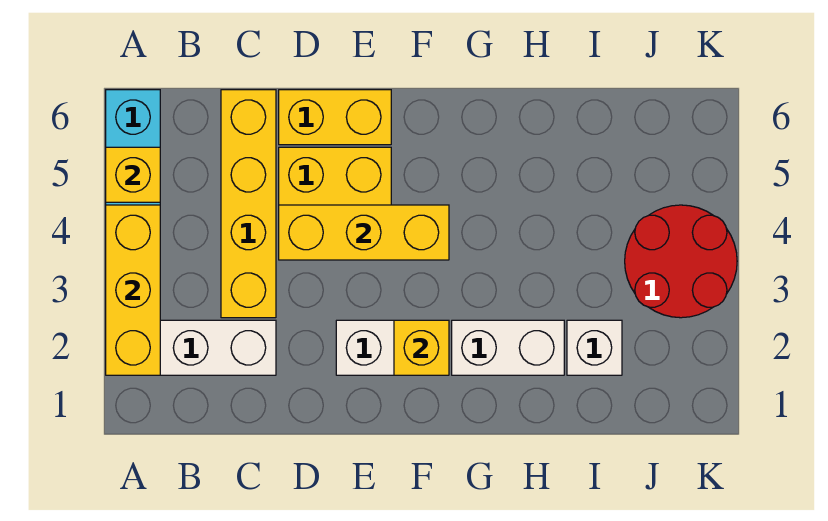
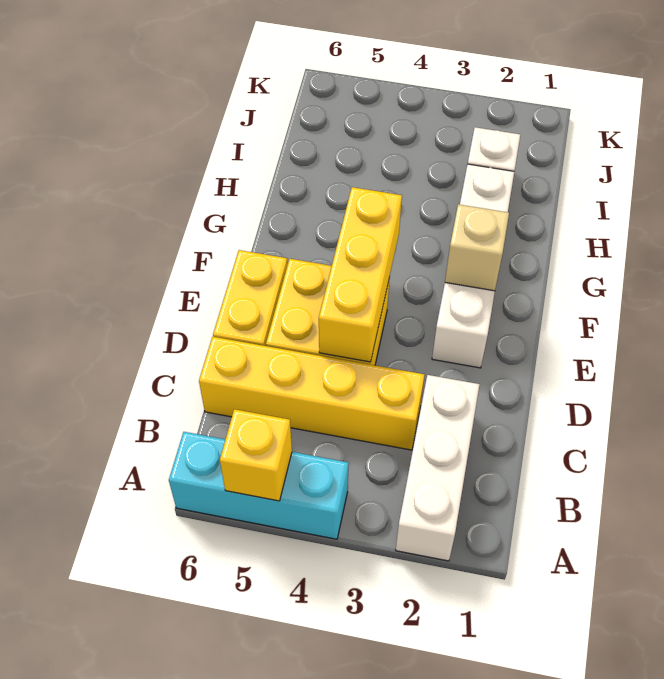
yellow brick A2:A4 level 2 -> none
yellow brick F2 level 2 -> tan brick F2 level 2
red round brick J3:K4 level 1 -> none

